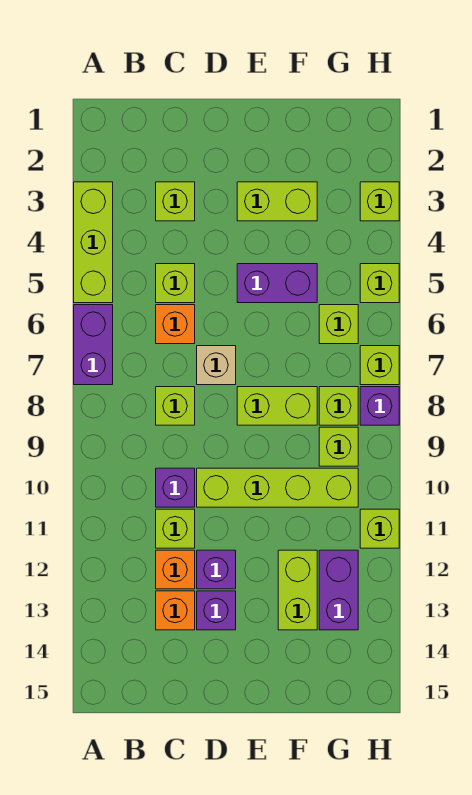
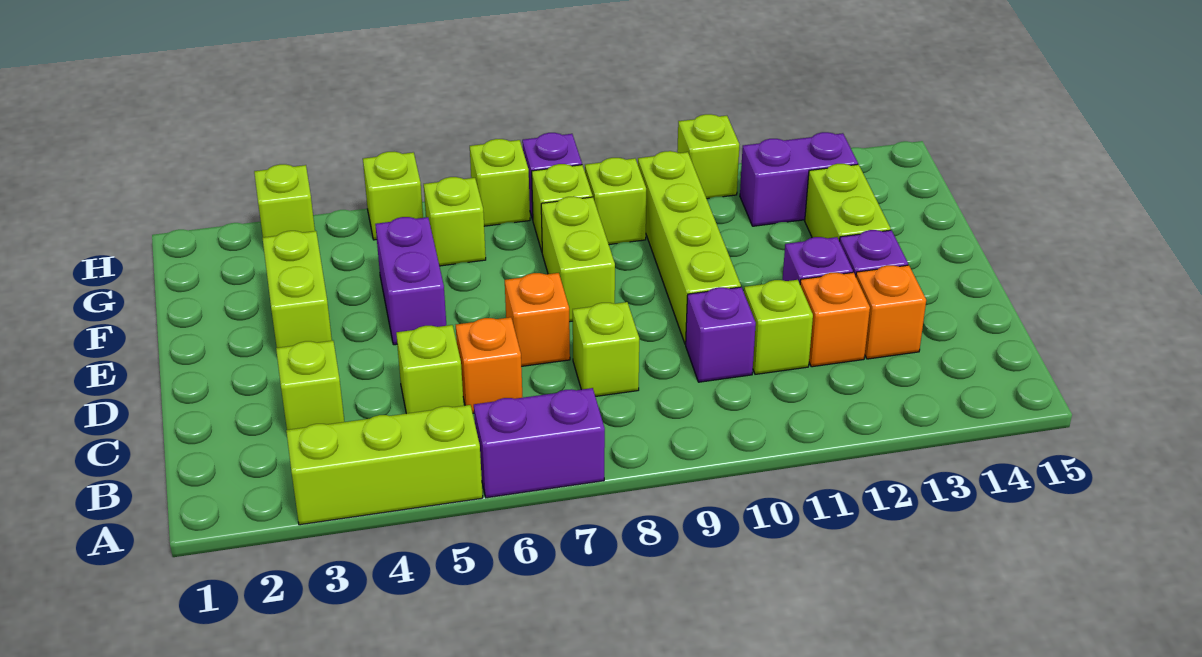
tan brick D7 level 1 -> orange brick D7 level 1
lime brick F12:F13 level 1 -> lime brick E13:F13 level 1

